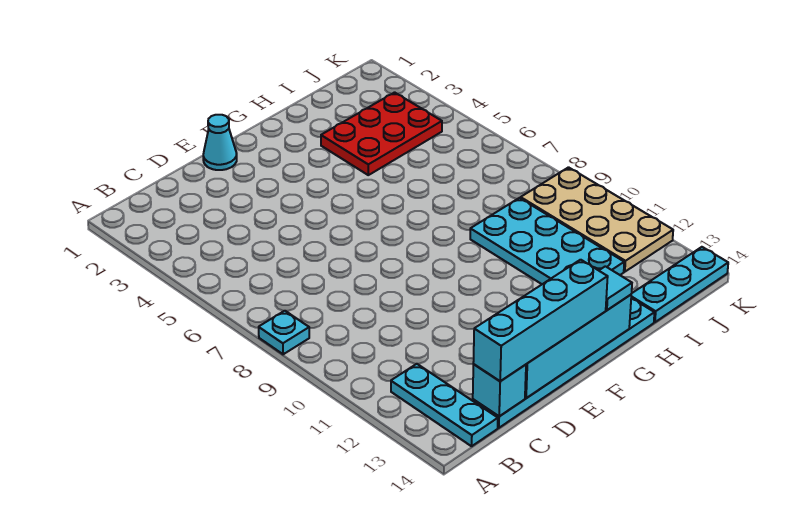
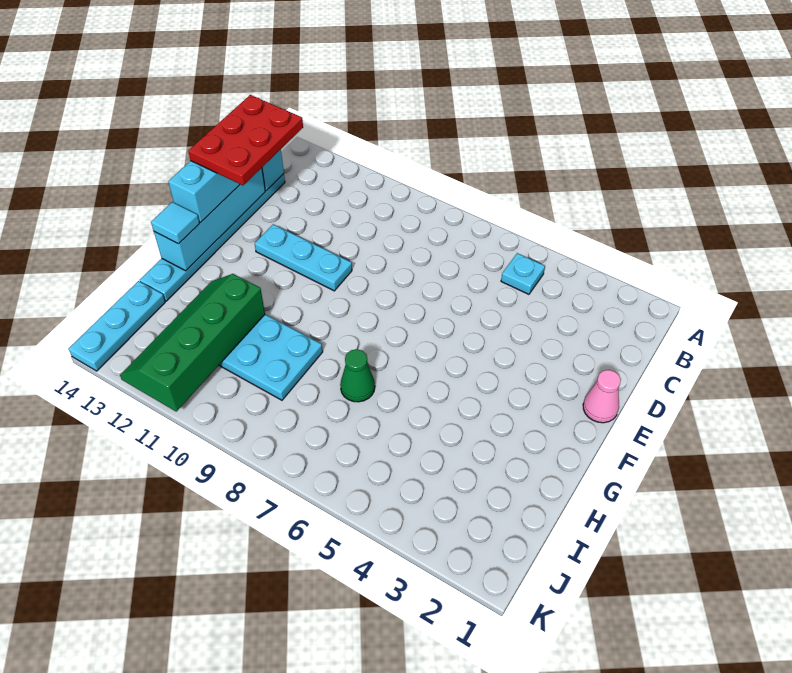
cyan plate A8 level 1 -> cyan plate B5 level 1
cyan plate B12:B14 level 1 -> cyan plate E10:E12 level 1
cyan cone E1 level 1 -> pink cone E1 level 1
red plate H3:J4 level 1 -> red plate C13:E14 level 4
none -> green cone H7 level 1
none -> green slope H11:K12 level 2 top 11
tan plate J9:K12 level 1 -> none

